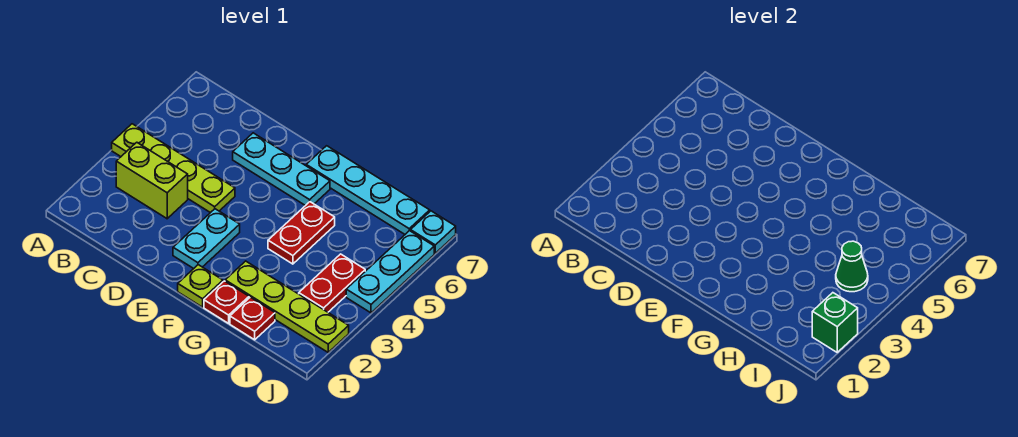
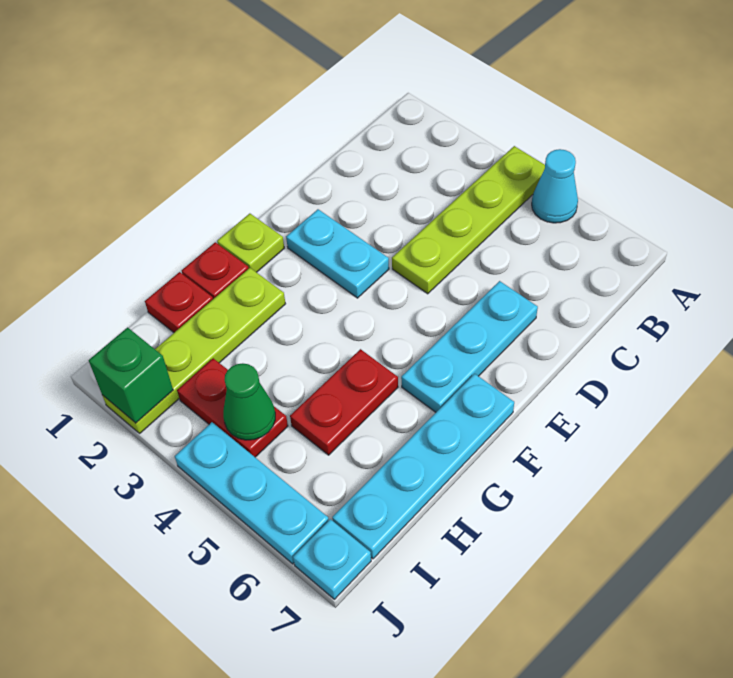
none -> cyan cone A5 level 1
lime brick B3:C3 level 1 -> none
red plate G4:G5 level 1 -> red plate G5:H5 level 1

